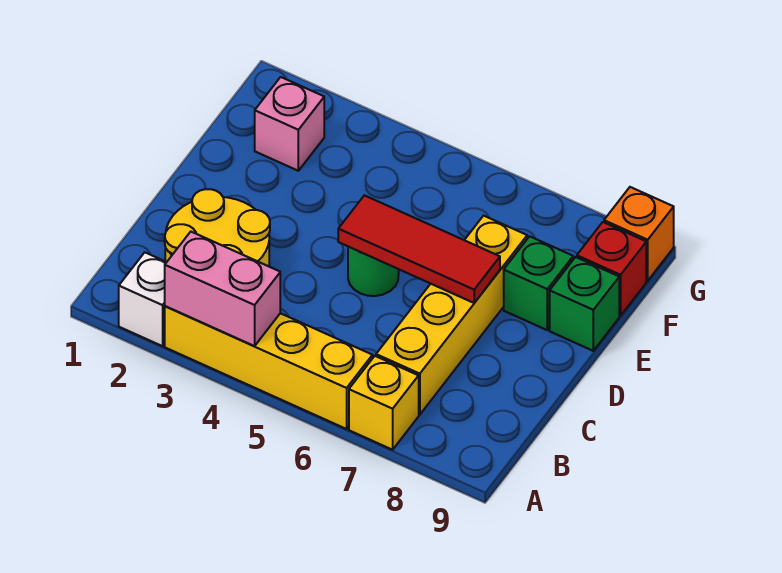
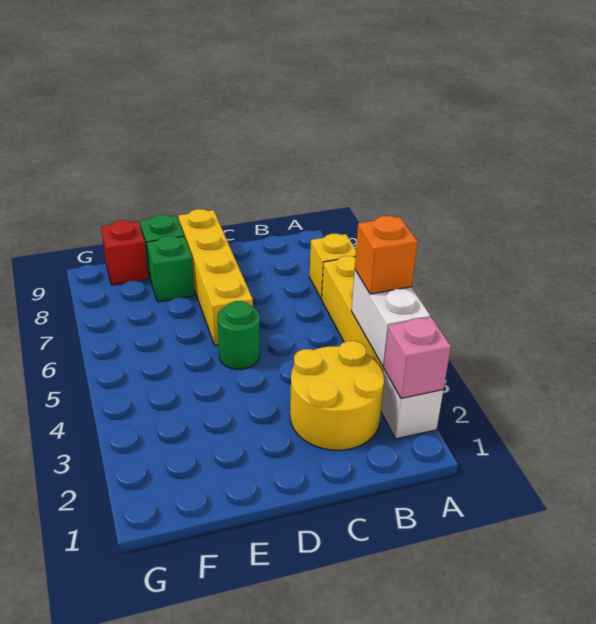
pink brick A3:A4 level 2 -> white brick A3:A4 level 2
yellow brick B7:E7 level 1 -> yellow brick D6:D9 level 1
red tile D5:D7 level 2 -> none
pink brick F2 level 1 -> pink brick A2 level 2
orange brick G9 level 1 -> orange brick A4 level 3

